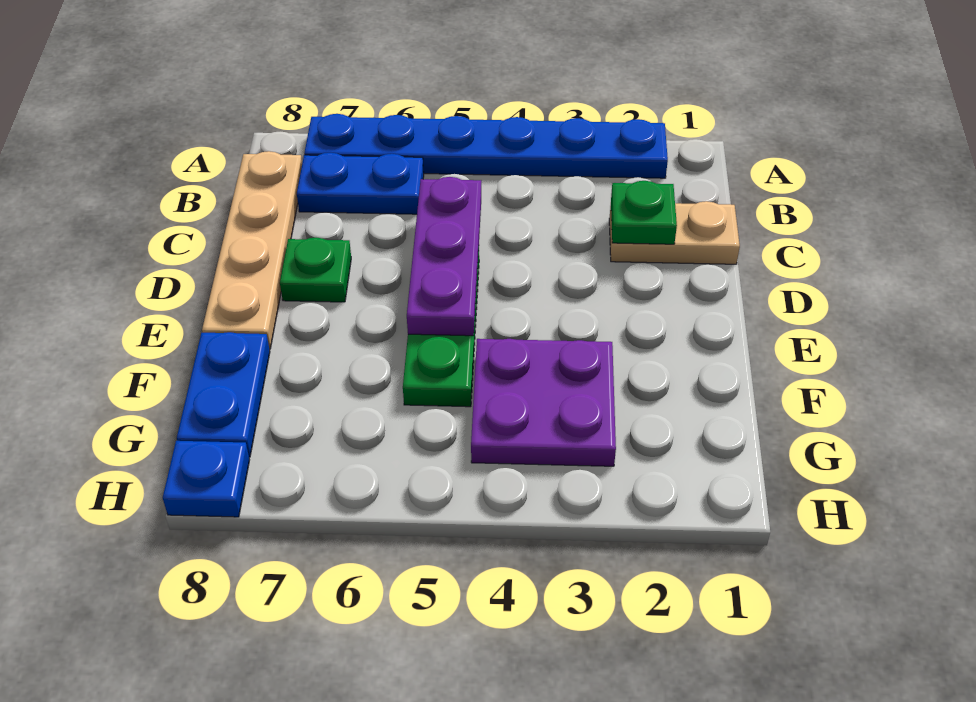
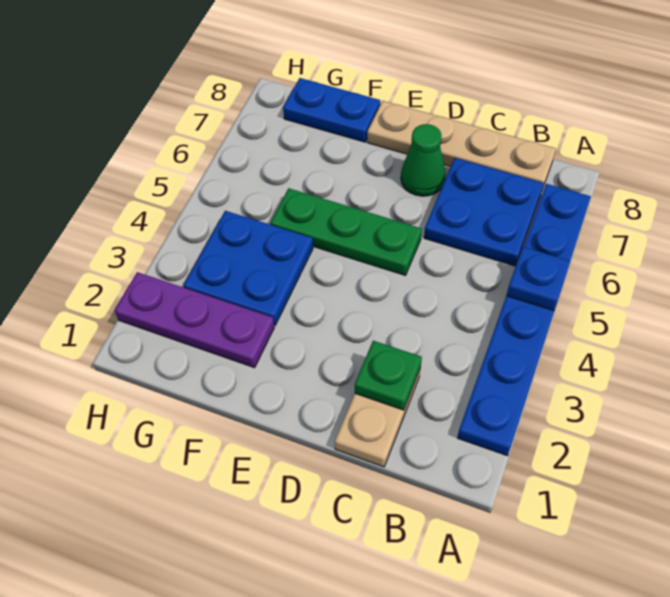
blue plate B6:B7 level 1 -> blue plate B6:C7 level 1
purple plate C5:E5 level 2 -> purple plate F2:H2 level 1
green plate D7 level 1 -> green cone D7 level 1
purple plate F3:G4 level 1 -> blue plate F3:G4 level 1
blue plate H8 level 1 -> blue plate A5 level 2

